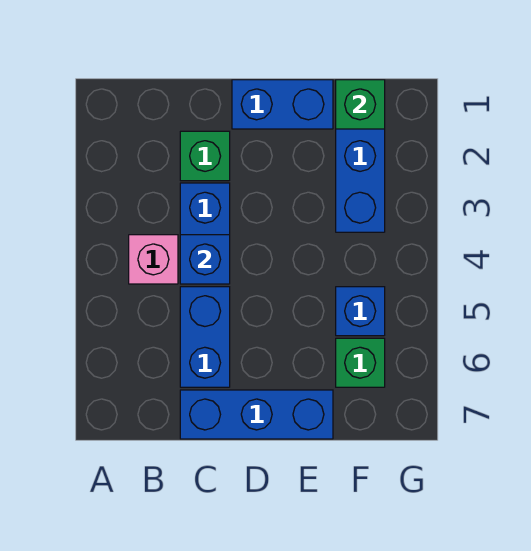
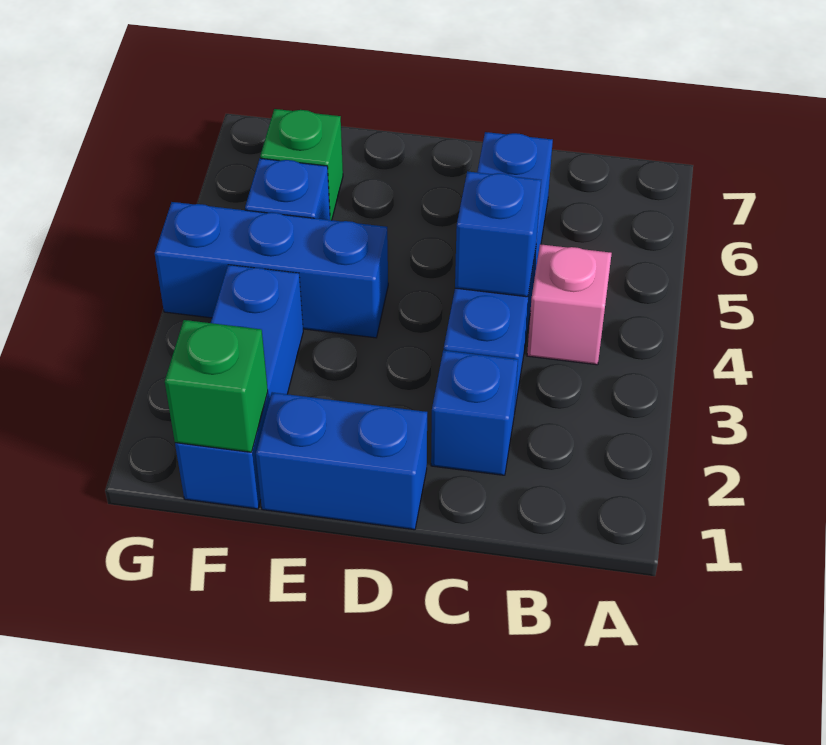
green brick C2 level 1 -> blue brick C2 level 1
blue brick C7:E7 level 1 -> blue brick E4:G4 level 1

